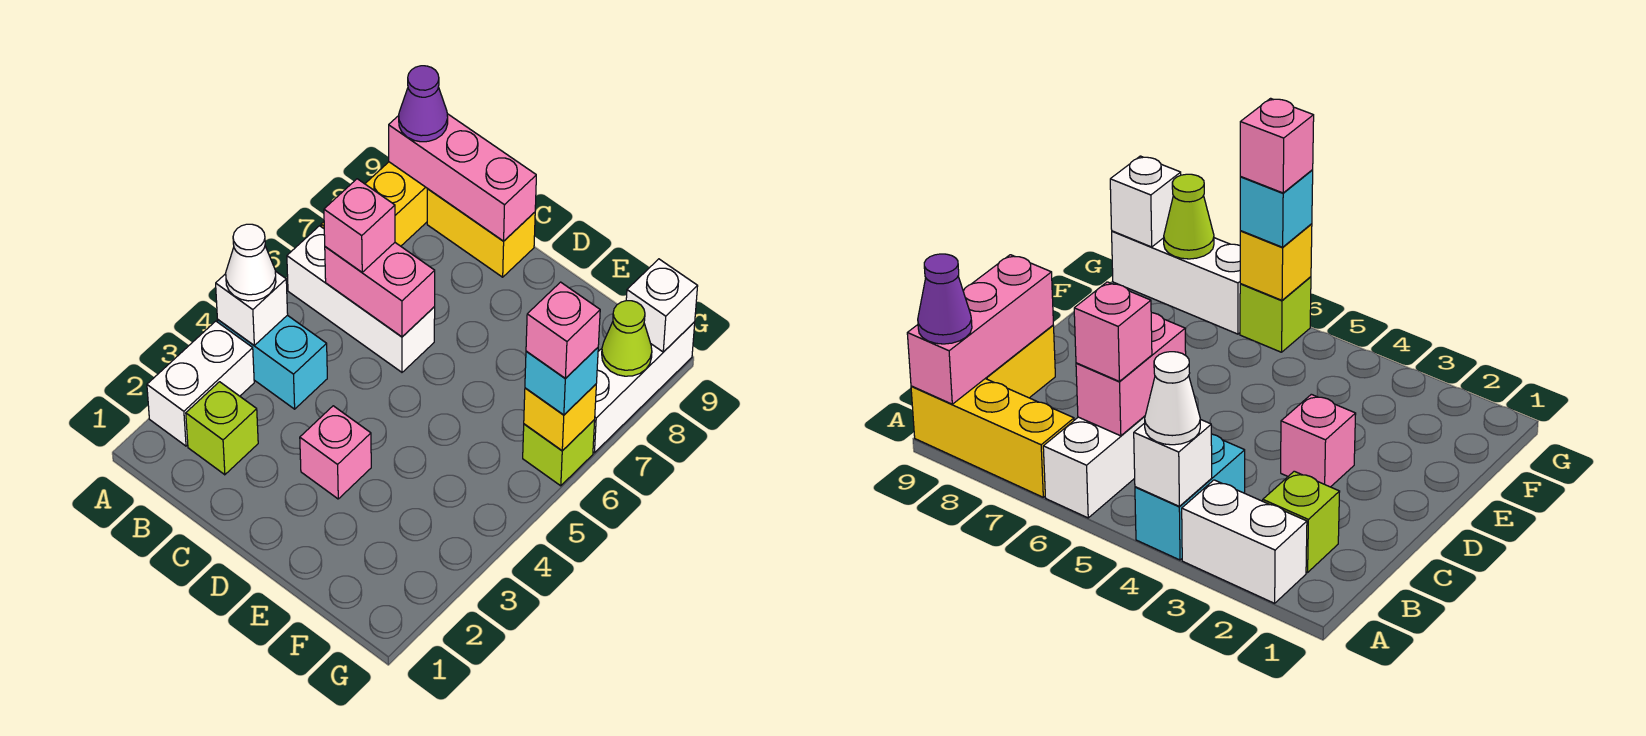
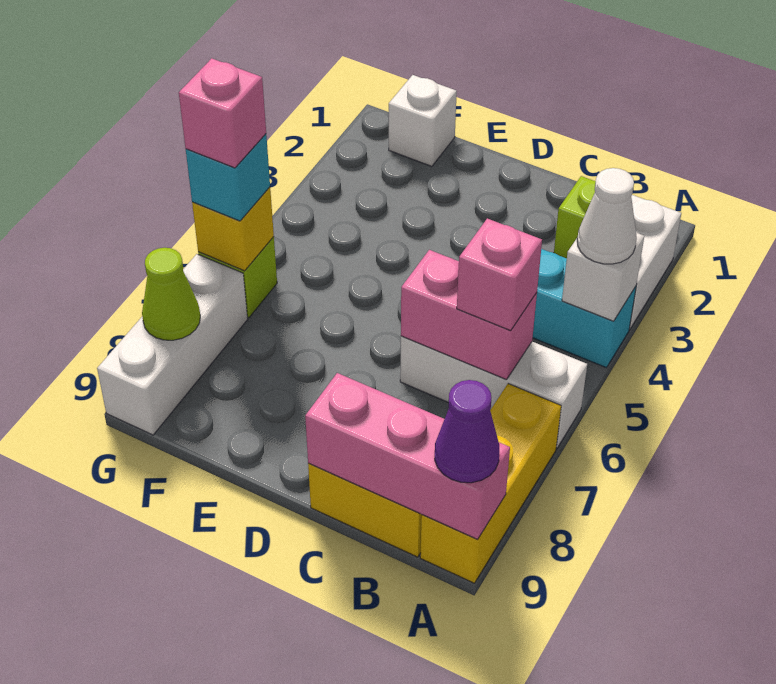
pink brick D3 level 1 -> none
white brick G9 level 2 -> white brick F1 level 1

